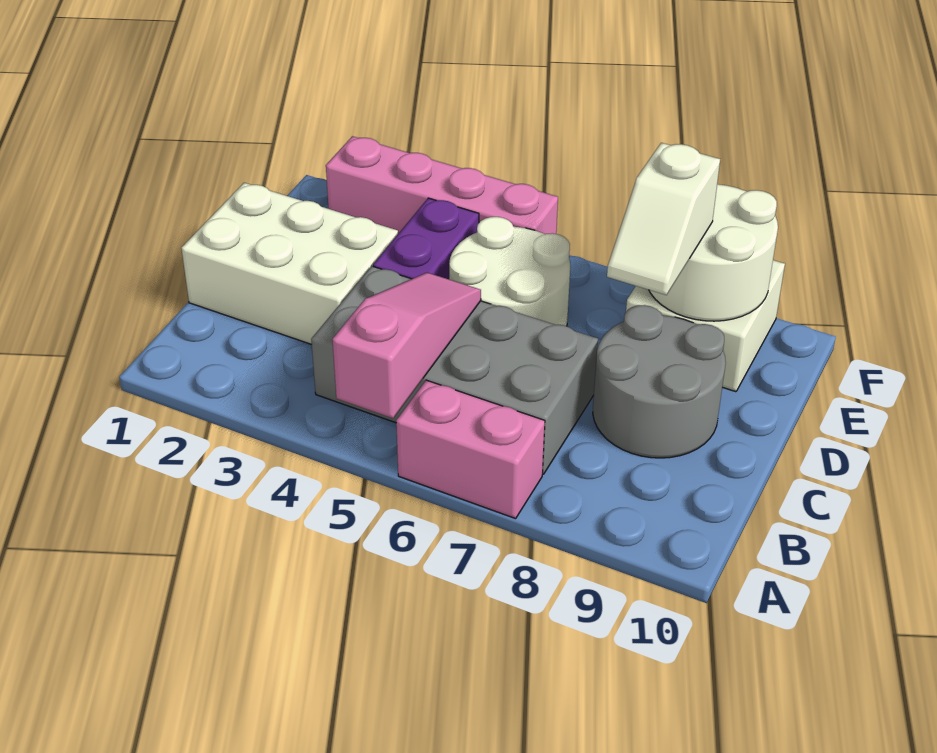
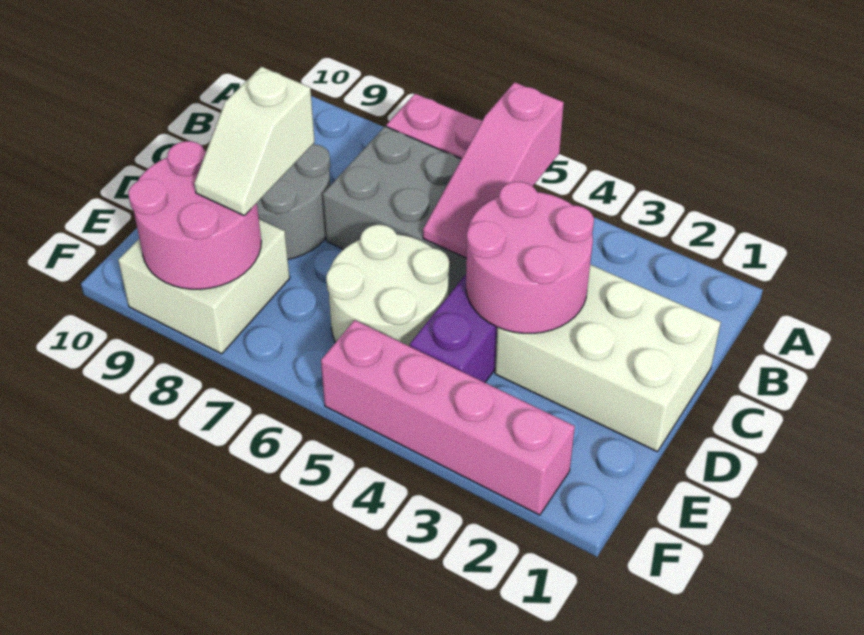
none -> pink round brick C3:D4 level 2
white slope D8:E8 level 3 top E -> white slope D8:E8 level 3 top D
white round brick E8:F9 level 2 -> pink round brick E8:F9 level 2

